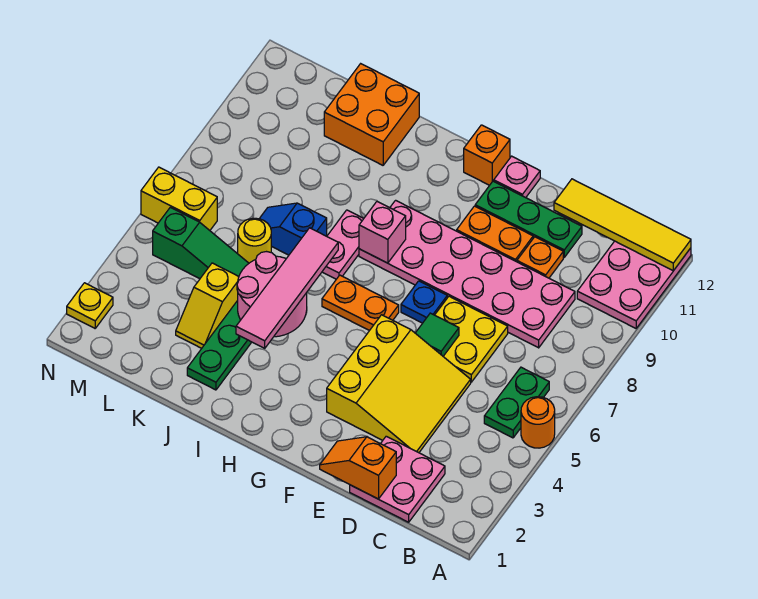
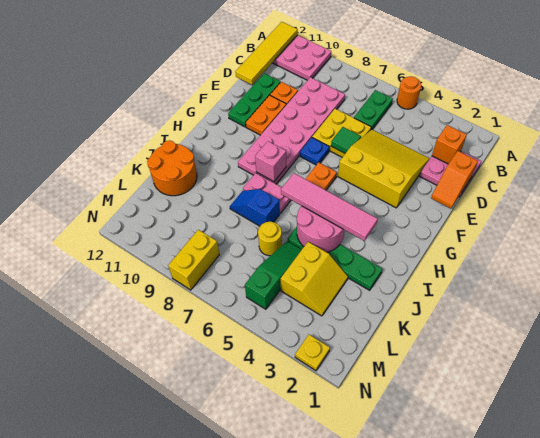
green plate B5:B6 level 1 -> green plate B6:C6 level 1
pink plate F12 level 1 -> none
orange brick G12 level 1 -> orange brick C2 level 2
blue slope J7:K7 level 1 top J -> blue slope J7:J8 level 1 top 7
orange brick J11:K12 level 1 -> orange round brick J11:K12 level 1
yellow slope K3:K4 level 1 top 4 -> yellow slope K3:L4 level 1 top 4
yellow brick M6:N6 level 1 -> yellow brick M8:N8 level 1

